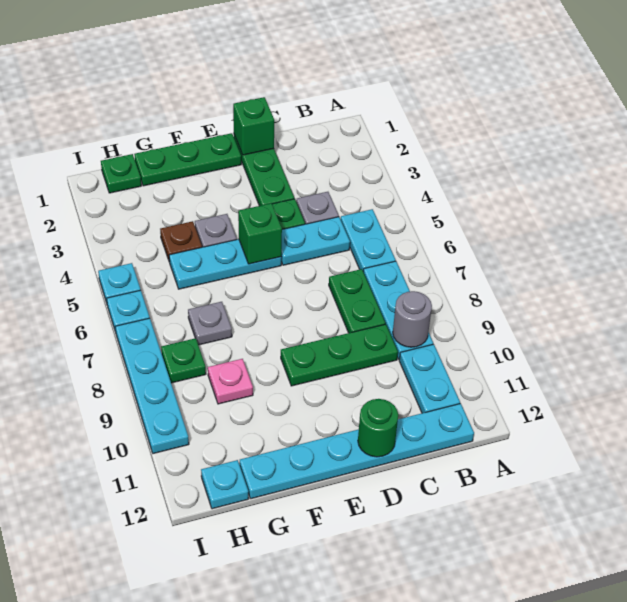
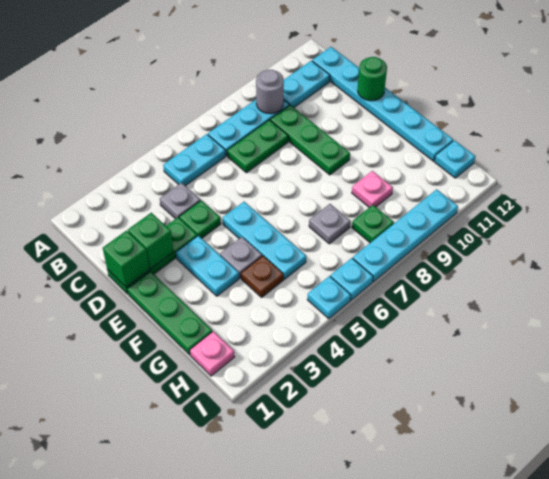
cyan plate C5:D5 level 1 -> cyan plate E3:F3 level 1
green brick E5 level 2 -> green brick D2 level 2
green plate H1 level 1 -> pink plate H1 level 1

